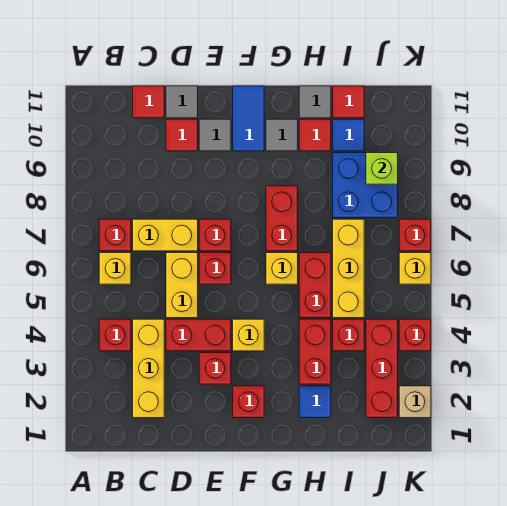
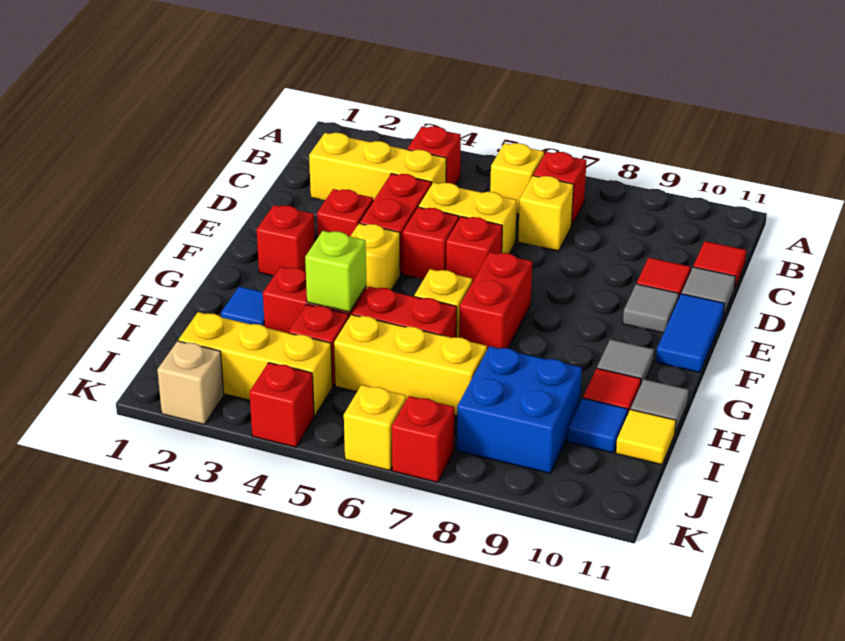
yellow brick C7:D7 level 1 -> yellow brick C7 level 1
red brick E7 level 1 -> red brick E5 level 1
blue tile F10:F11 level 1 -> blue tile E11:F11 level 1
red brick G7:G8 level 1 -> red brick F7:G7 level 1
red tile I11 level 1 -> yellow tile I11 level 1
red brick J2:J4 level 1 -> yellow brick J2:J4 level 1
lime brick J9 level 2 -> lime brick H4 level 2

